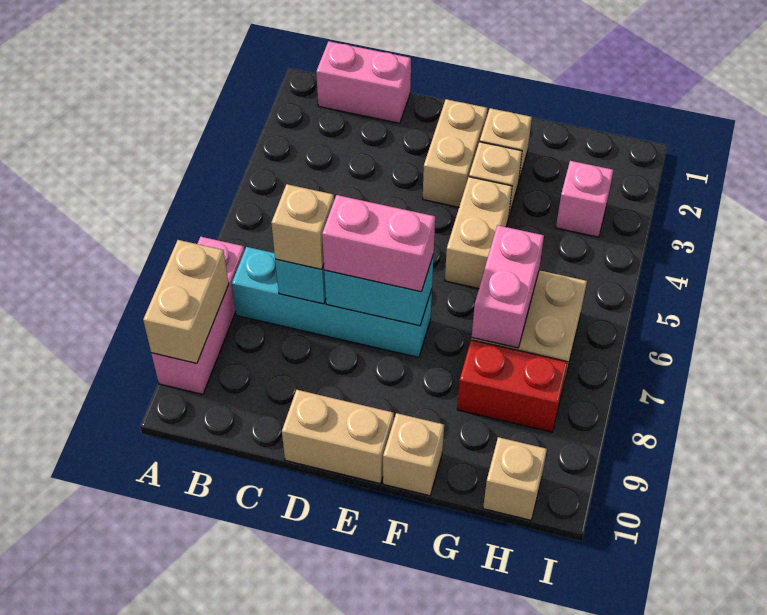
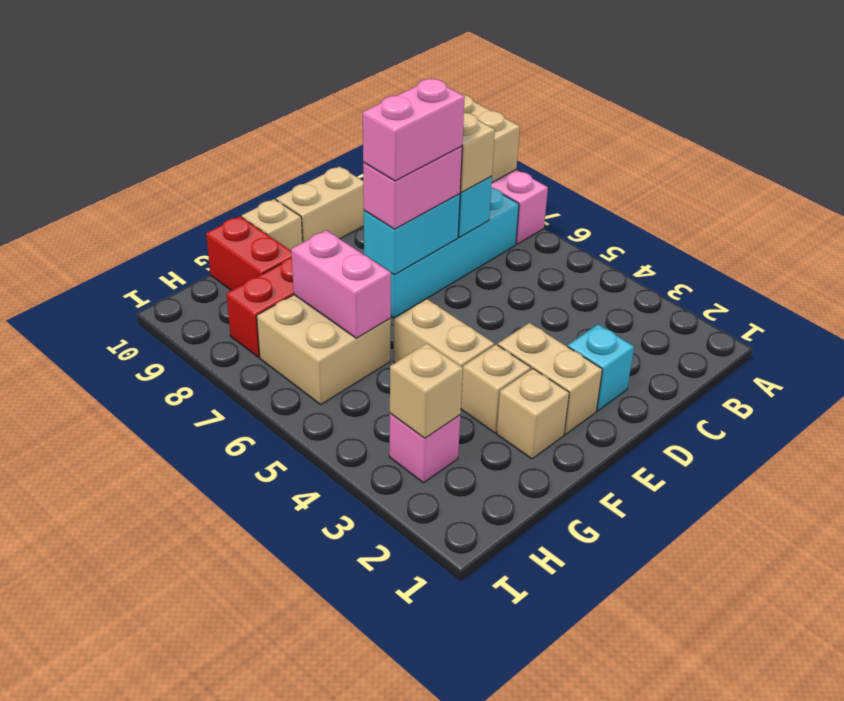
pink brick B1:C1 level 1 -> pink brick D7:E7 level 4
none -> cyan brick D2 level 1
none -> red brick G9:G10 level 1
tan brick H10 level 1 -> tan brick H3 level 2

